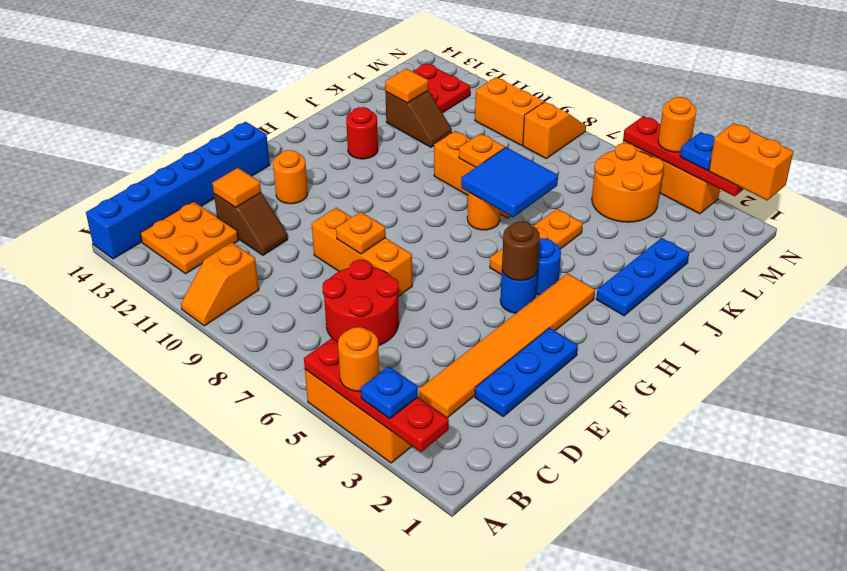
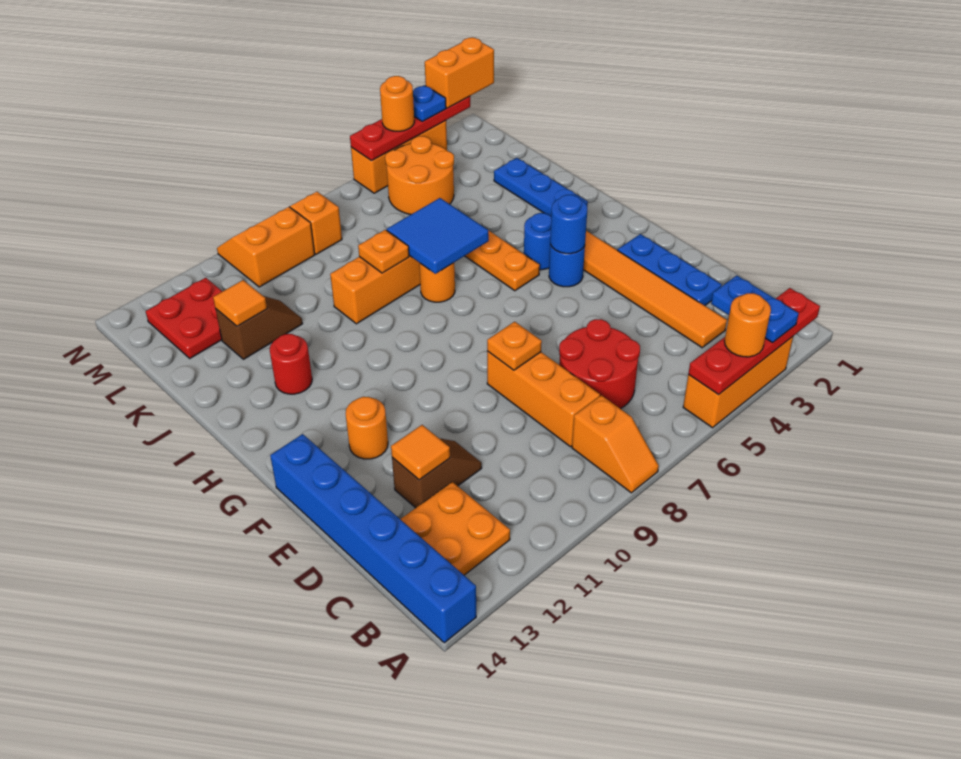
blue plate A3 level 3 -> blue plate A3:B3 level 3
orange slope A10:B10 level 1 top B -> orange slope A8:B8 level 1 top B
orange brick E7:E9 level 1 -> orange brick C8:E8 level 1
brown round brick G4 level 2 -> blue round brick G4 level 2

